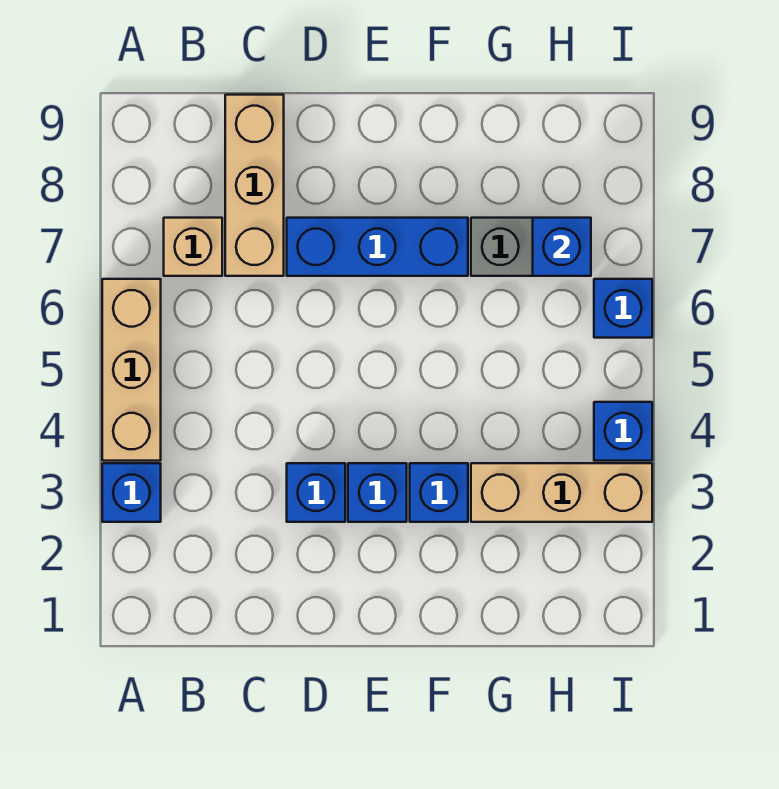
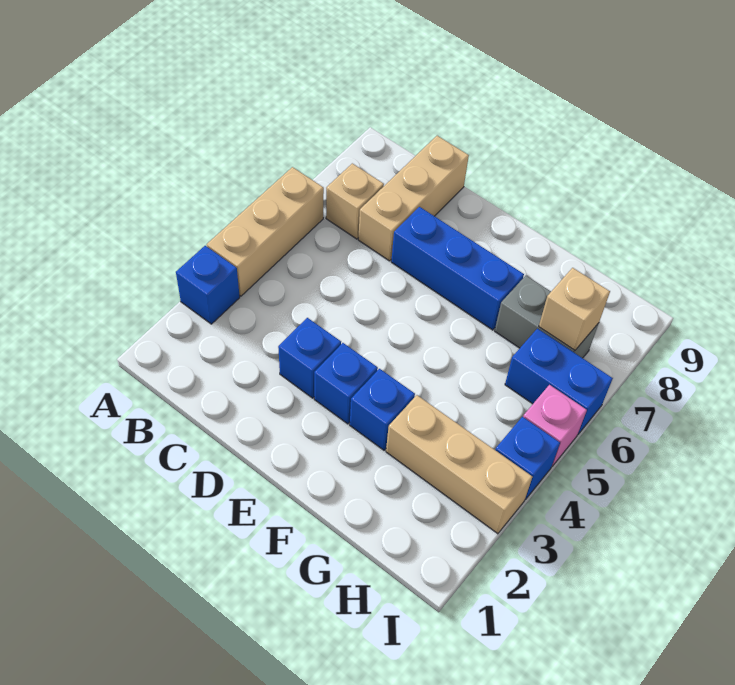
blue brick H7 level 2 -> tan brick H7 level 2
none -> pink brick I5 level 1
blue brick I6 level 1 -> blue brick H6:I6 level 1

